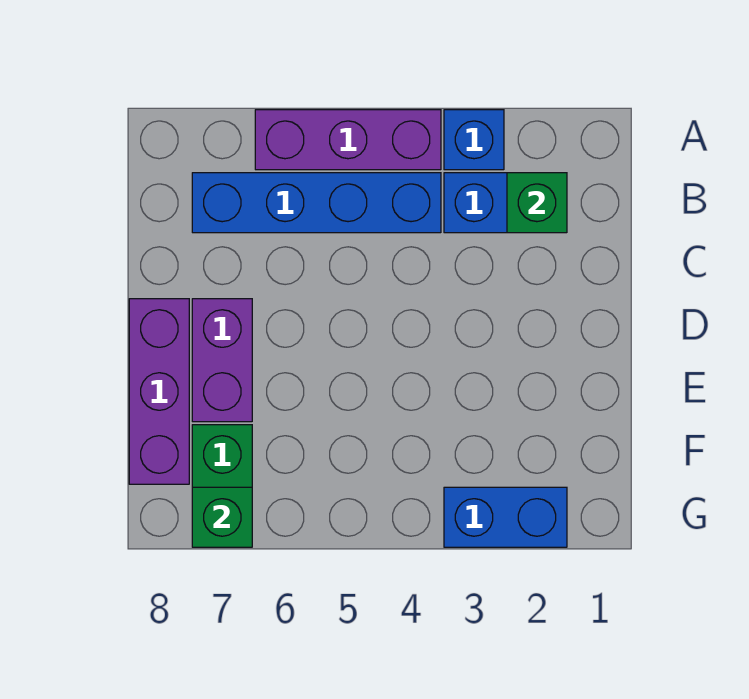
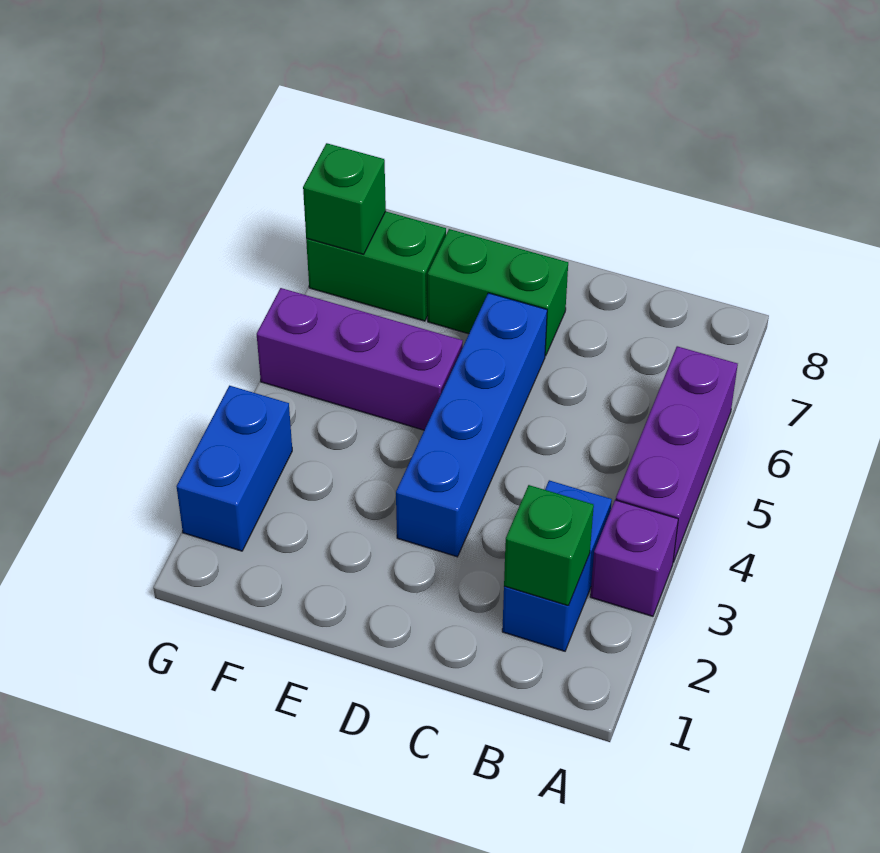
blue brick A3 level 1 -> purple brick A3 level 1
blue brick B4:B7 level 1 -> blue brick D3:D6 level 1
purple brick D7:E7 level 1 -> green brick D7:E7 level 1
purple brick D8:F8 level 1 -> purple brick E5:G5 level 1

